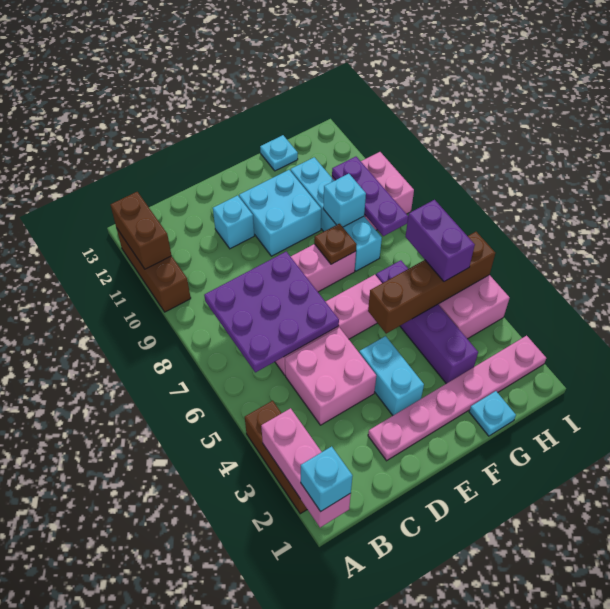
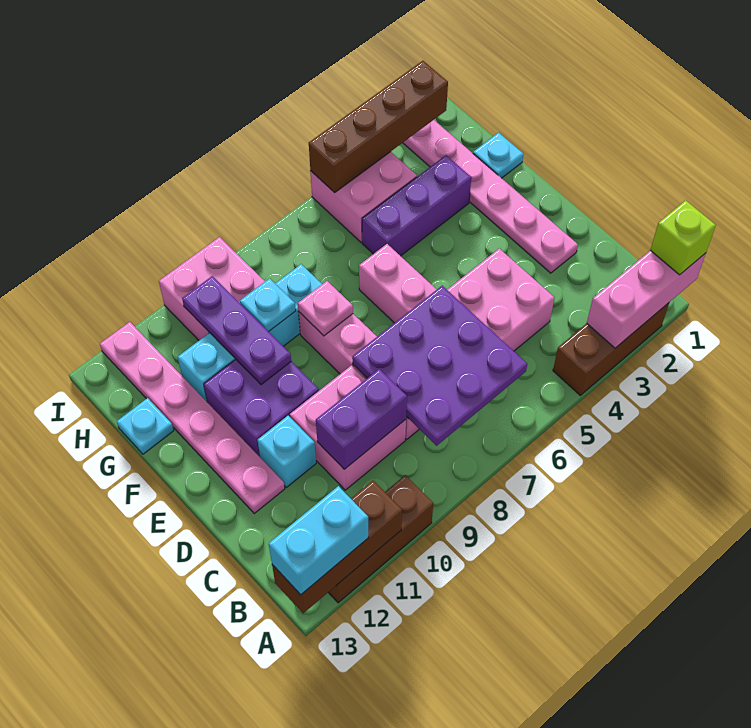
cyan brick A1 level 3 -> lime brick A1 level 3
brown brick A11:A12 level 2 -> brown brick A11:A13 level 2
none -> pink brick C9:D10 level 1
none -> pink plate D12:I12 level 1
cyan brick E3:E4 level 1 -> cyan brick A12:A13 level 3
cyan brick E10:F11 level 1 -> purple brick E10:F11 level 1
brown brick F5:I5 level 2 -> brown brick I2:I5 level 2
brown plate F8 level 2 -> pink plate F8 level 2
purple brick G3:G6 level 1 -> purple brick G3:G5 level 1
cyan brick G9 level 2 -> cyan plate G9 level 2
purple brick H5:H6 level 3 -> purple brick C9:C10 level 2
purple plate H8:H10 level 2 -> purple plate F10:H10 level 2

